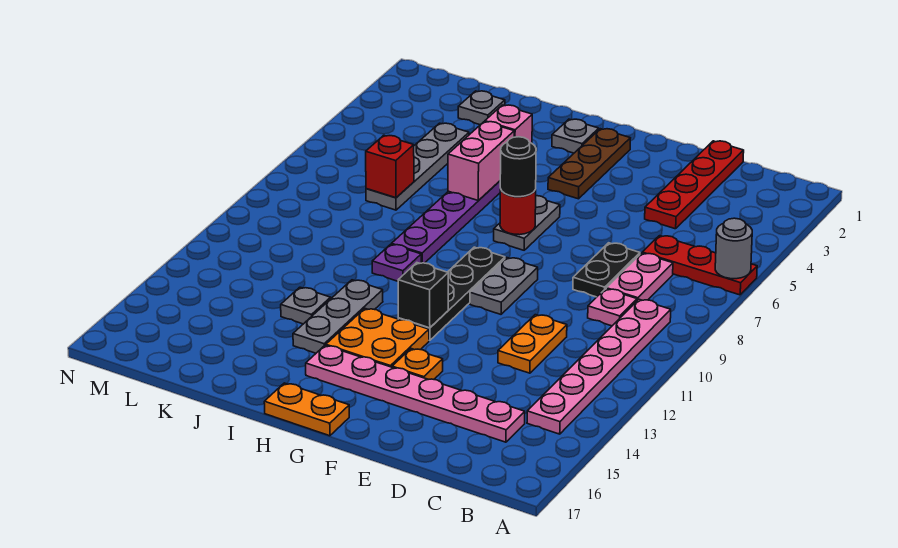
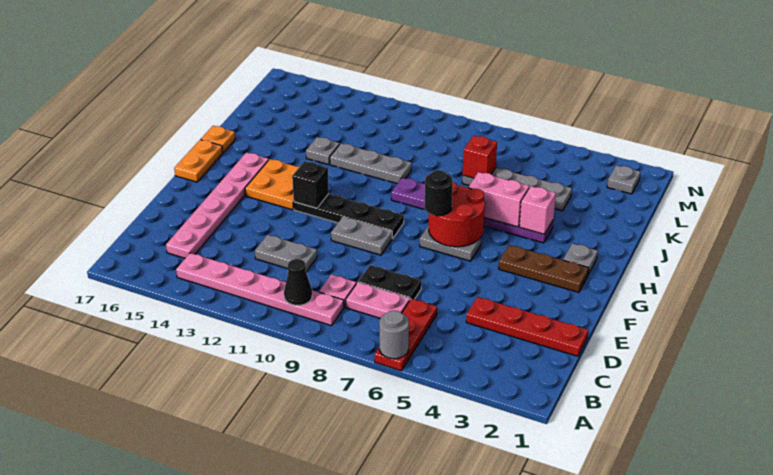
none -> black cone B10 level 2
orange plate D11:D12 level 1 -> grey plate D11:D12 level 1
orange plate F14 level 1 -> orange plate I17 level 1
red round brick G7 level 2 -> red round brick G6:H7 level 2
purple plate I10 level 1 -> none
grey plate I12:I14 level 1 -> grey plate J10:J12 level 1
grey plate K2 level 1 -> grey plate M2 level 1

